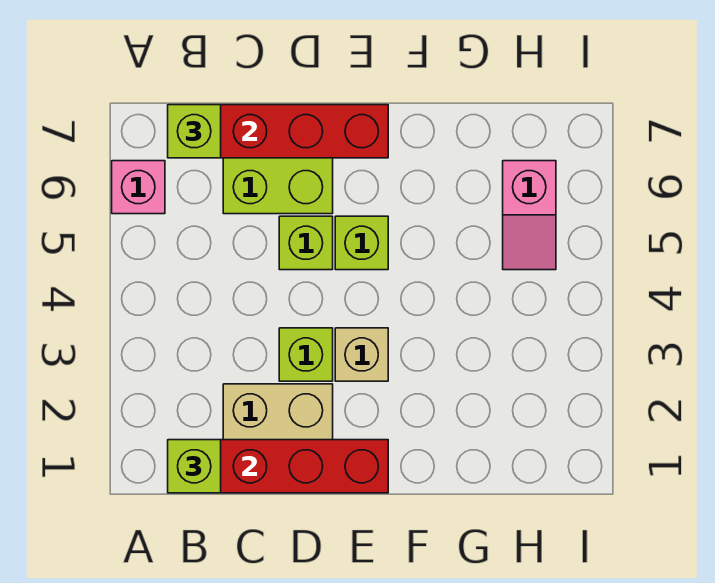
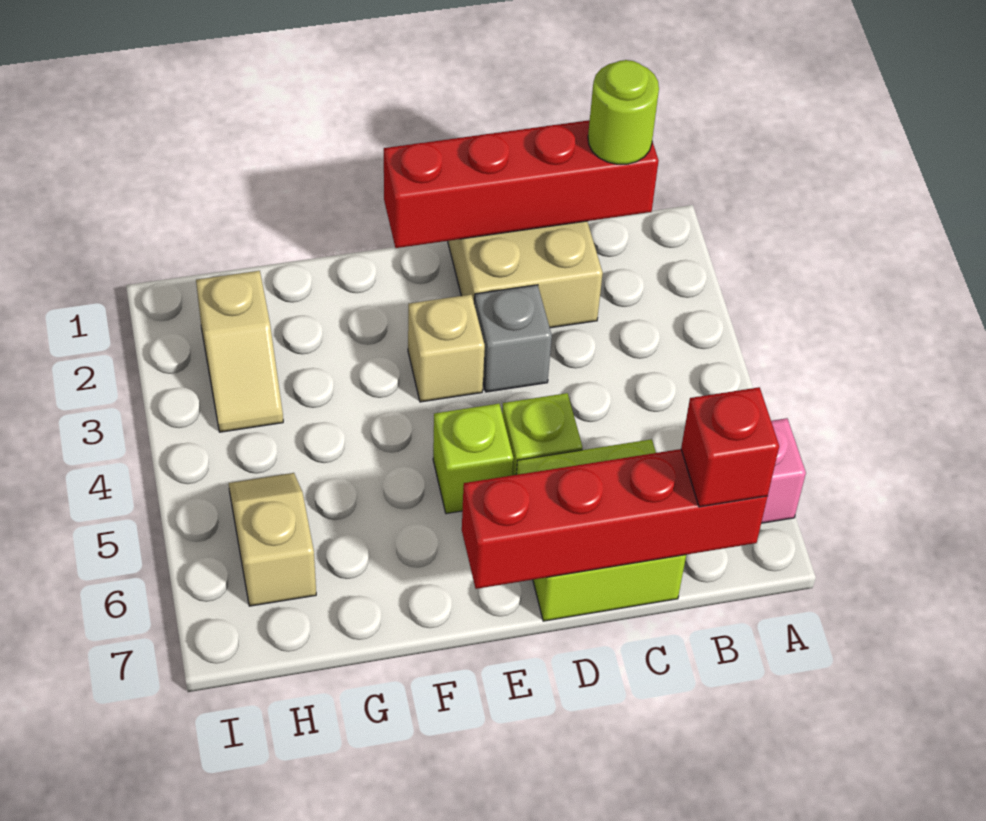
lime brick B1 level 3 -> lime round brick B1 level 3
lime brick B7 level 3 -> red brick B7 level 3
lime brick D3 level 1 -> grey brick D3 level 1
none -> tan slope H2:H3 level 1 top 2
pink slope H5:H6 level 1 top 6 -> tan slope H5:H6 level 1 top 6

